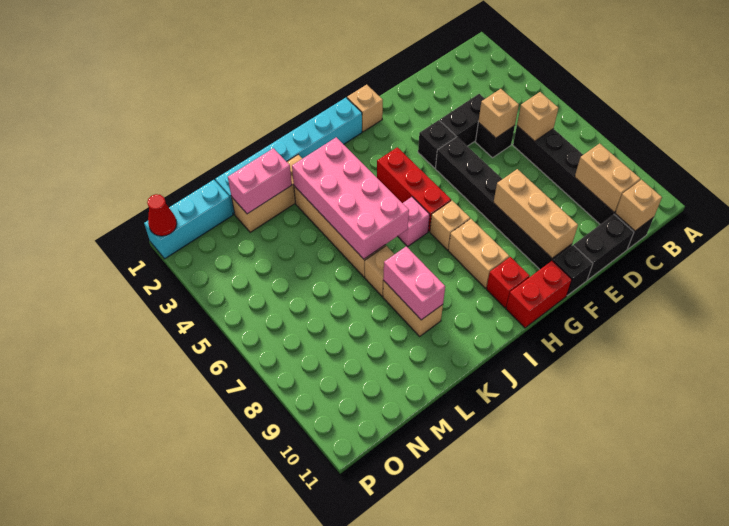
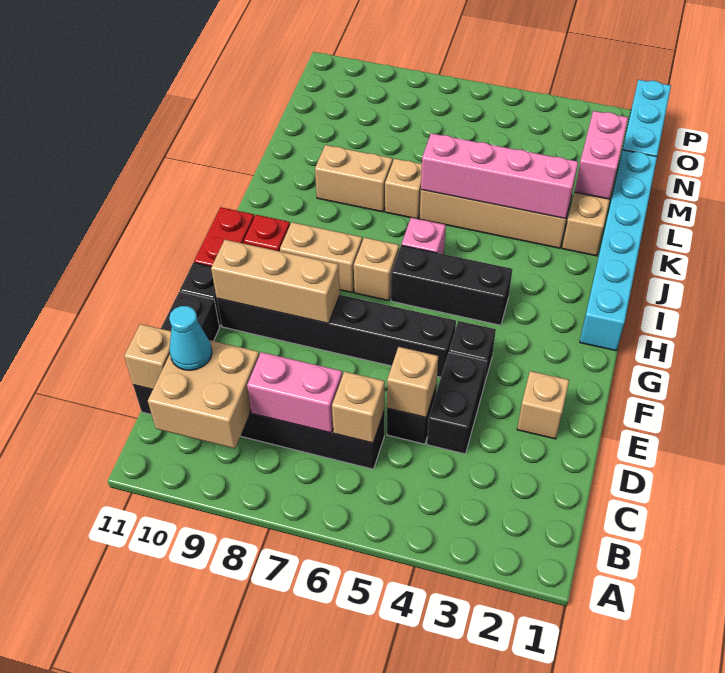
tan brick C9:C10 level 2 -> tan brick B9:C10 level 2
none -> cyan cone C10 level 3
tan brick G1 level 1 -> tan brick E2 level 1
red brick H4:H6 level 1 -> black brick H4:H6 level 1
pink brick J3:K6 level 2 -> pink brick K3:K6 level 2
pink brick K8:K9 level 2 -> pink brick C7:C8 level 2
red cone P1 level 2 -> none

